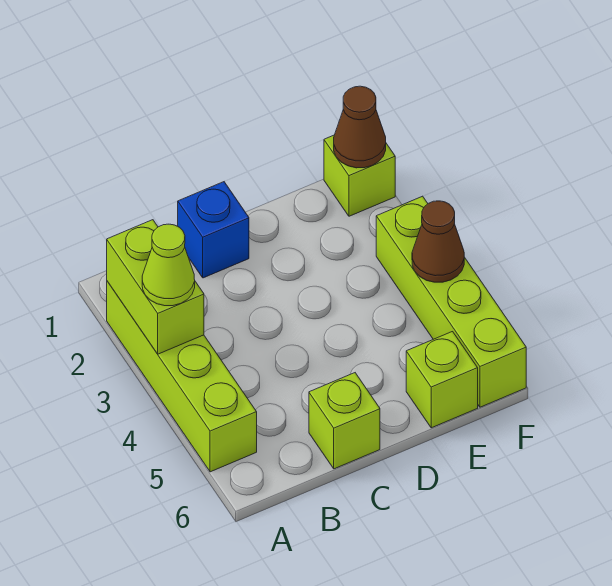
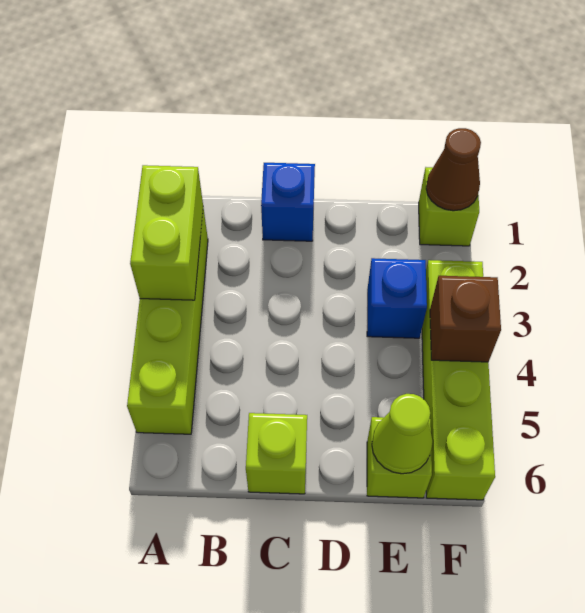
lime cone A3 level 3 -> lime cone E6 level 2
none -> blue brick E3 level 1
brown cone F4 level 2 -> brown brick F4 level 2

